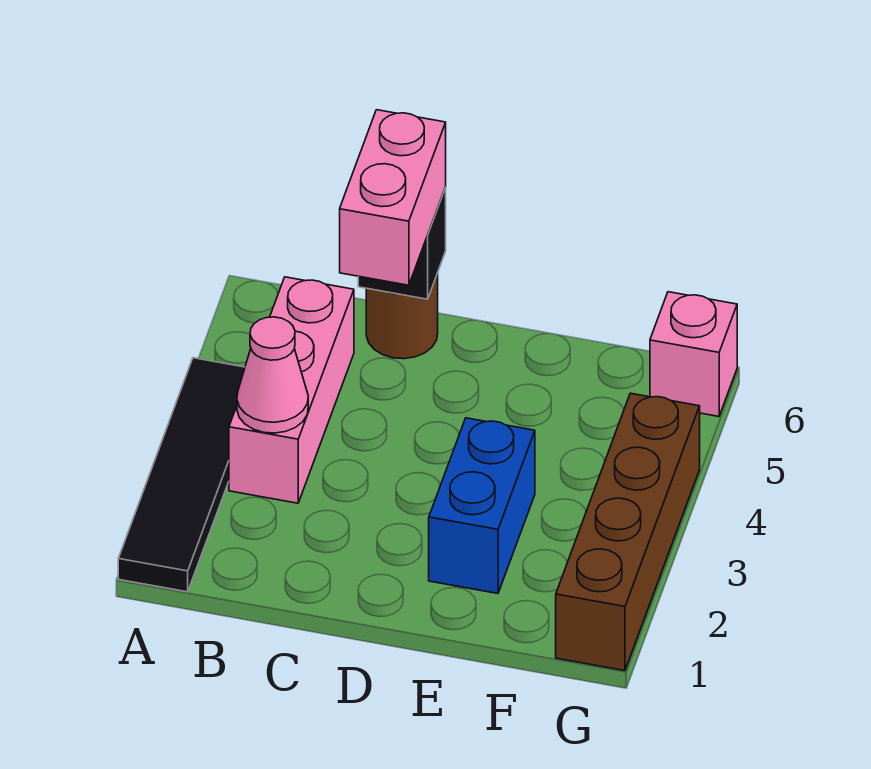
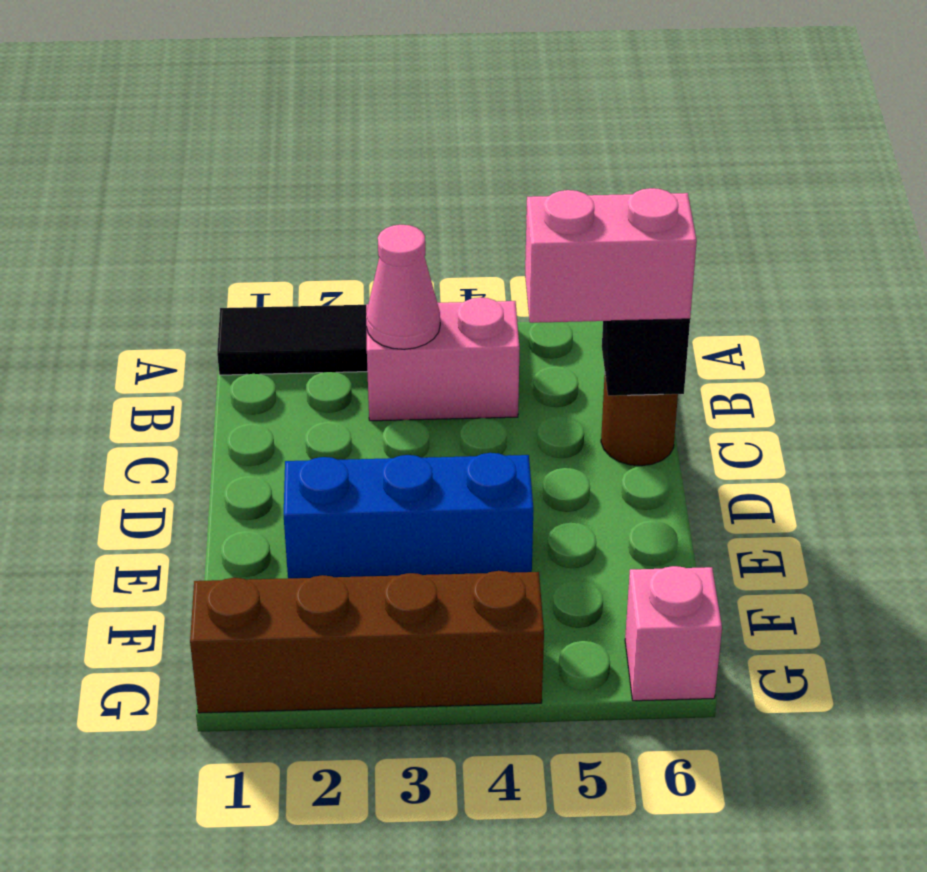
pink brick B3:B5 level 1 -> pink brick B3:B4 level 1
blue brick E2:E3 level 1 -> blue brick E2:E4 level 1

